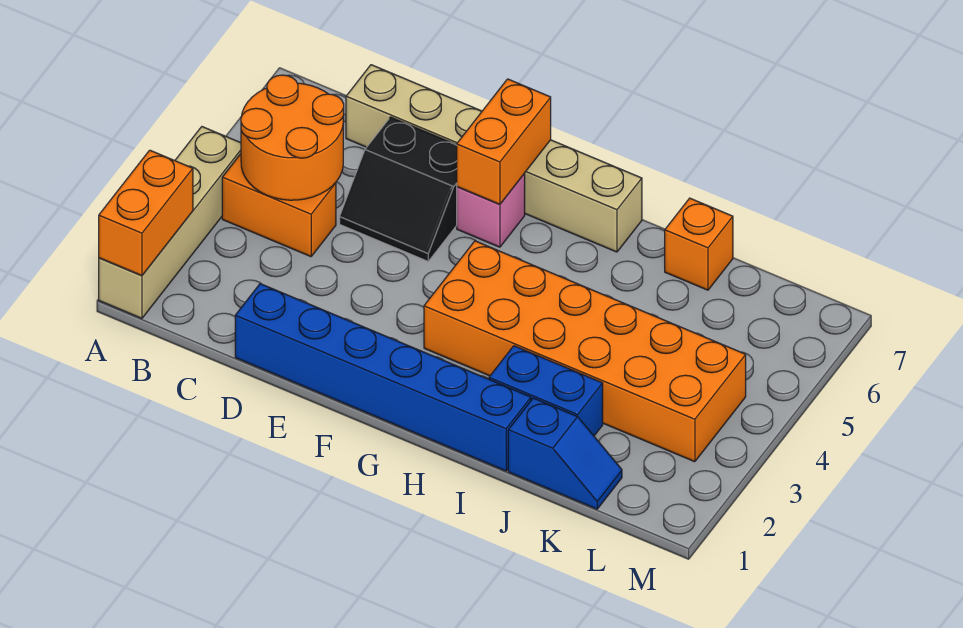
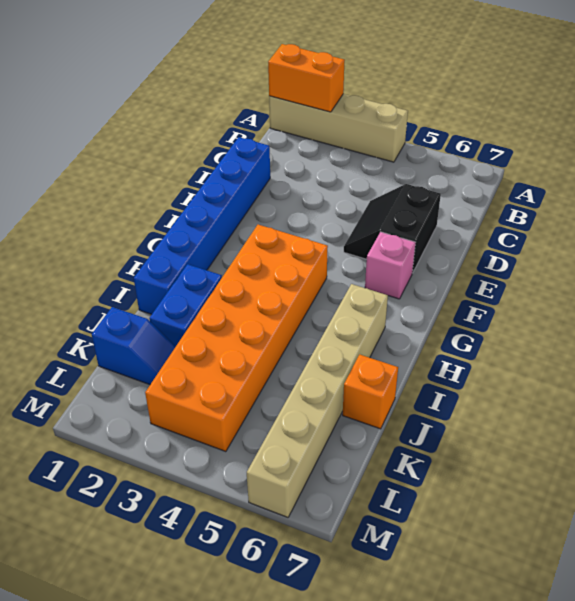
orange brick B4:C4 level 1 -> none
orange round brick B4:C5 level 2 -> none
tan brick C7:H7 level 1 -> tan brick H6:M6 level 1
orange brick F6:F7 level 2 -> none
blue slope J1:K1 level 1 top J -> blue slope K1:K2 level 1 top 1

